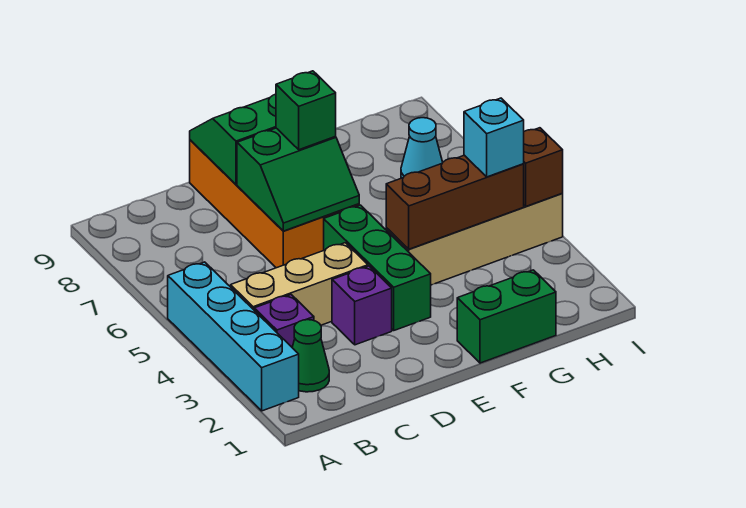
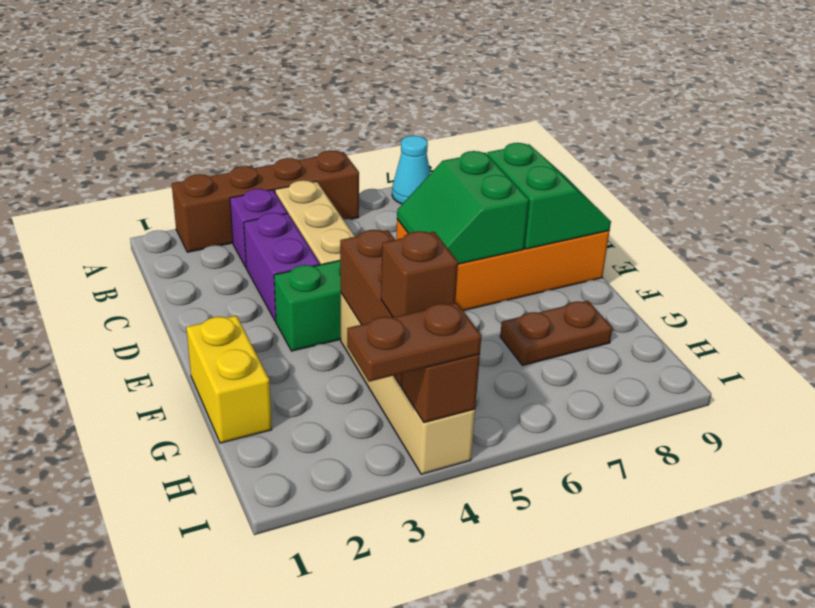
cyan brick A2:A5 level 1 -> brown brick A2:A5 level 1
green cone B2 level 1 -> none
purple brick D3 level 1 -> purple brick C3:D3 level 1
green brick E7 level 3 -> none
green brick F1:G1 level 1 -> yellow brick F1:G1 level 1
none -> brown plate G7:G8 level 1
cyan brick H4 level 3 -> brown brick H4 level 3
cyan cone H7 level 1 -> cyan cone A7 level 1
none -> brown plate I3:I4 level 3

